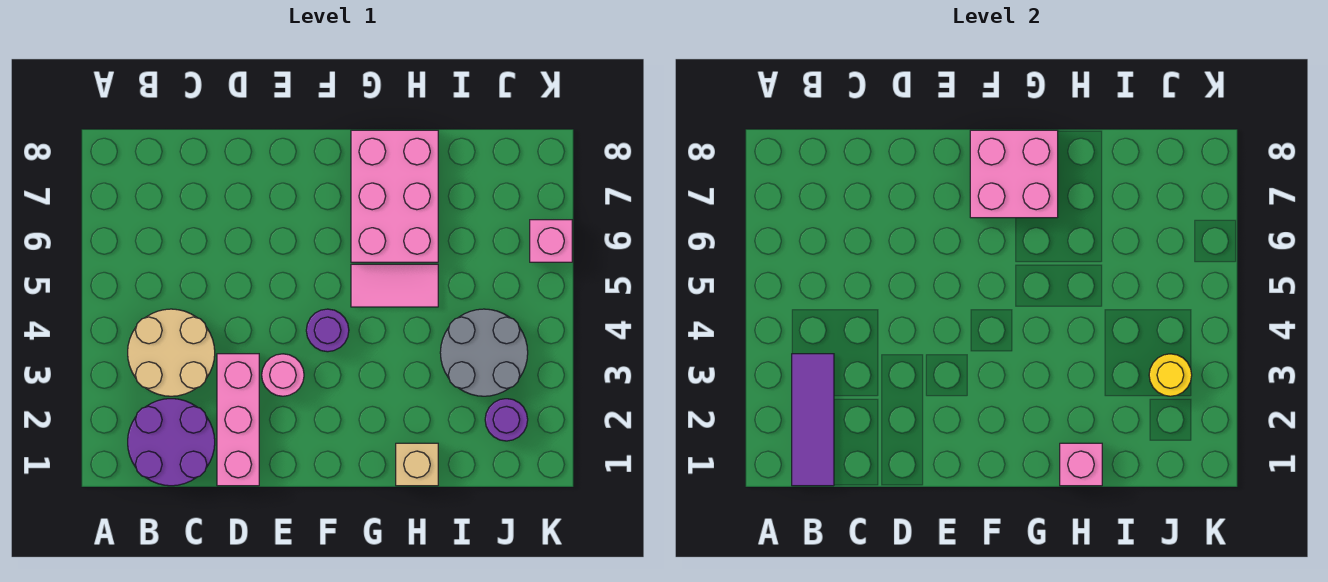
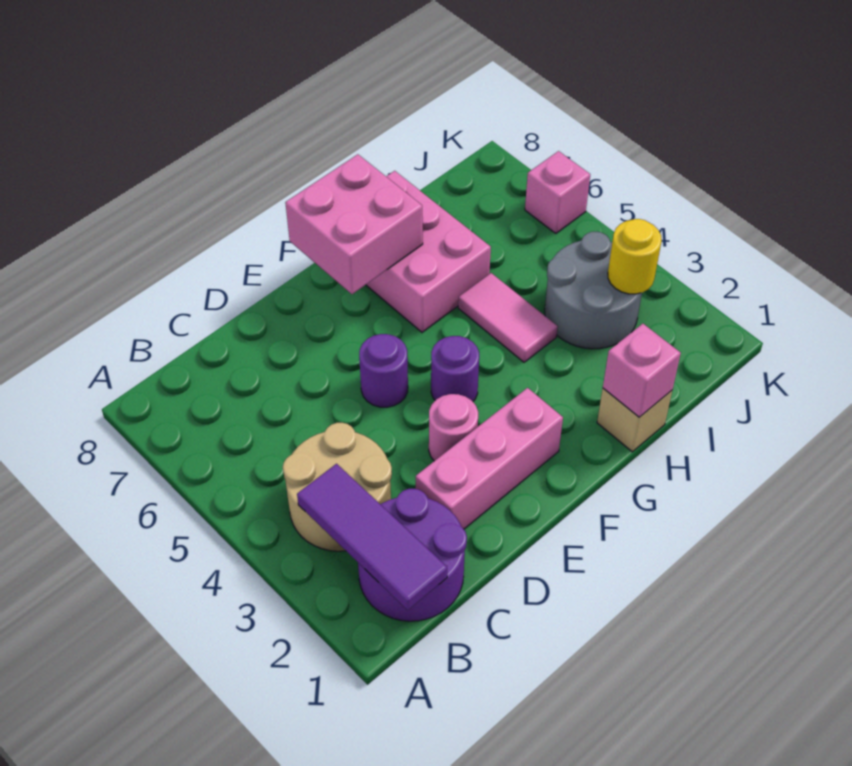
pink brick D1:D3 level 1 -> pink brick D2:F2 level 1
pink tile G5:H5 level 1 -> pink tile H4:H5 level 1
purple round brick J2 level 1 -> purple round brick E5 level 1

